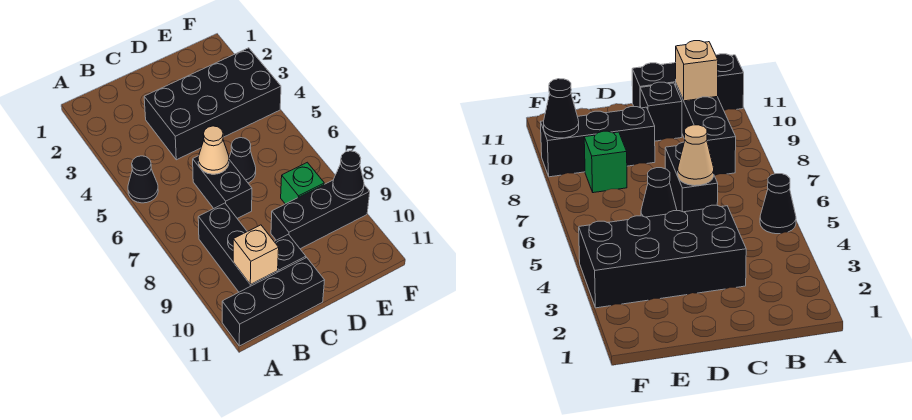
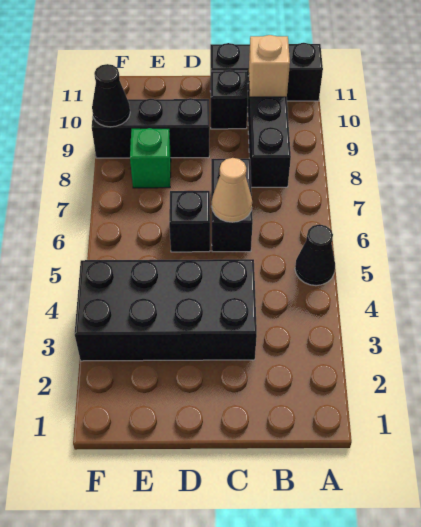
black cone D6 level 1 -> black brick D6 level 1

